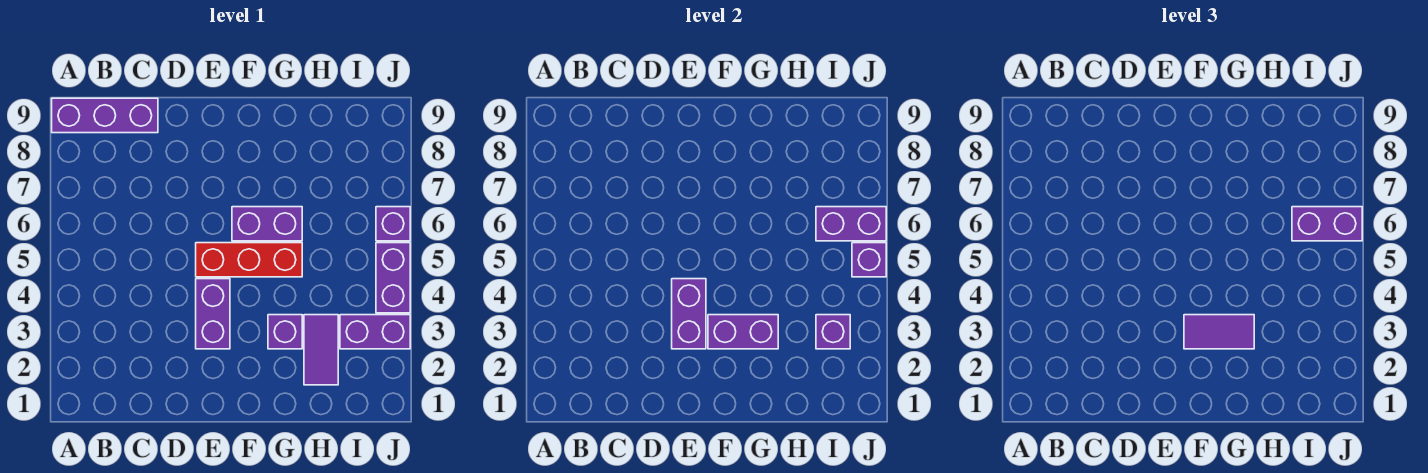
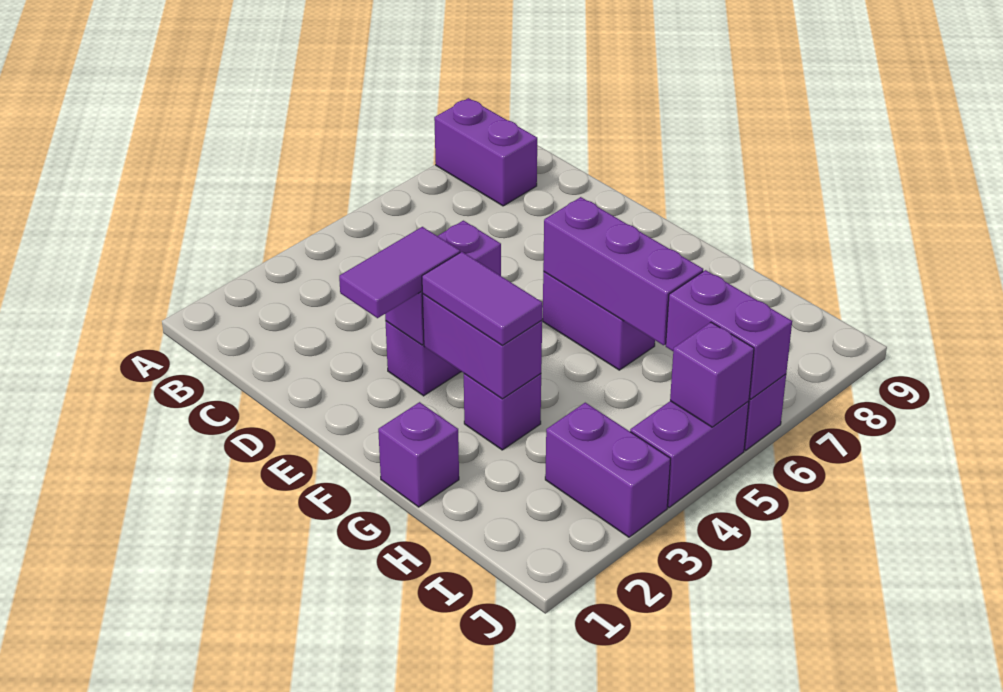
purple brick A9:C9 level 1 -> purple brick F6:H6 level 2
red brick E5:G5 level 1 -> none
purple tile H2:H3 level 1 -> purple tile E2:E3 level 3
purple brick I3 level 2 -> purple brick G1 level 1
purple brick I6:J6 level 3 -> purple brick A8:B8 level 1

